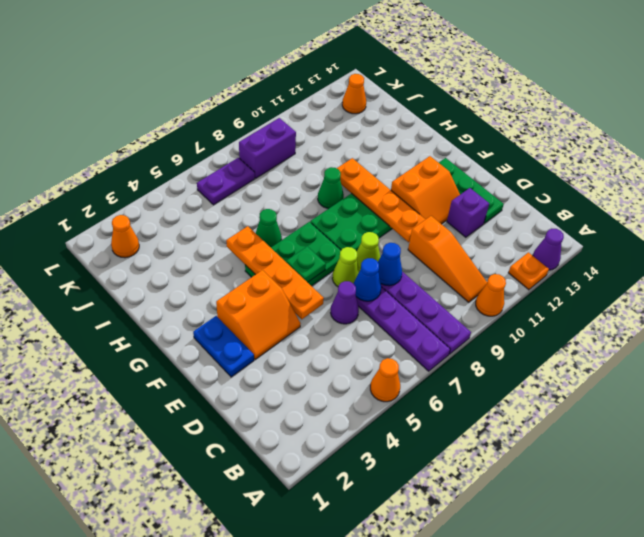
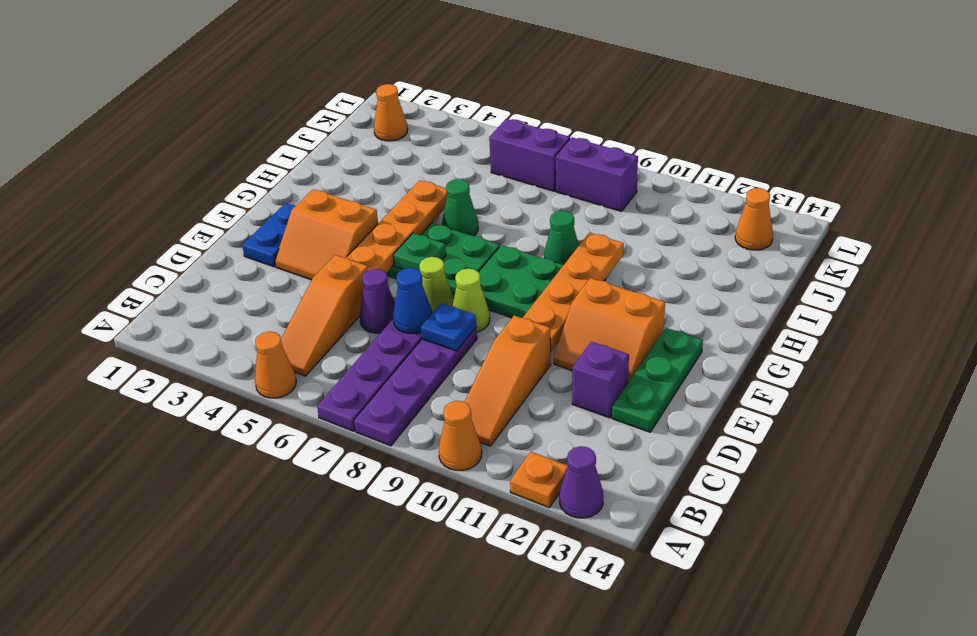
none -> orange slope B5:D5 level 1 top D
blue cone D8 level 2 -> blue plate D8 level 2
purple plate K6:K7 level 1 -> purple brick K6:K7 level 1

